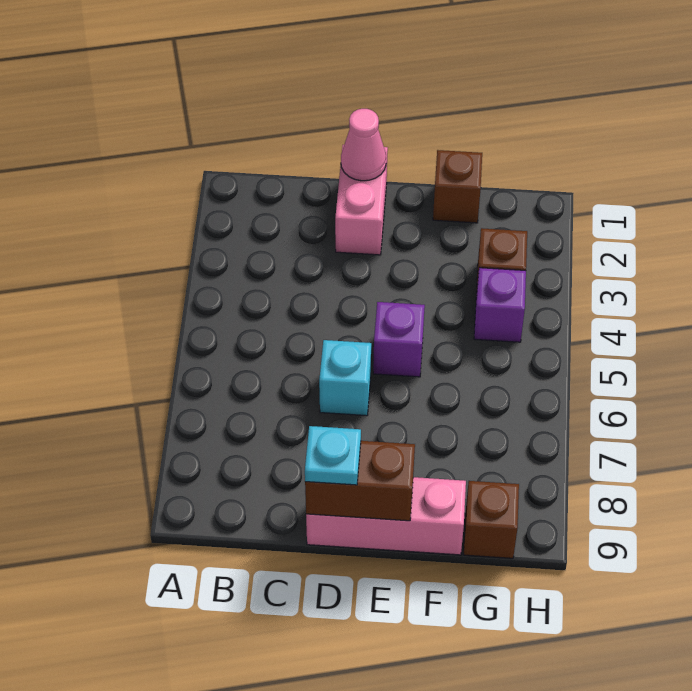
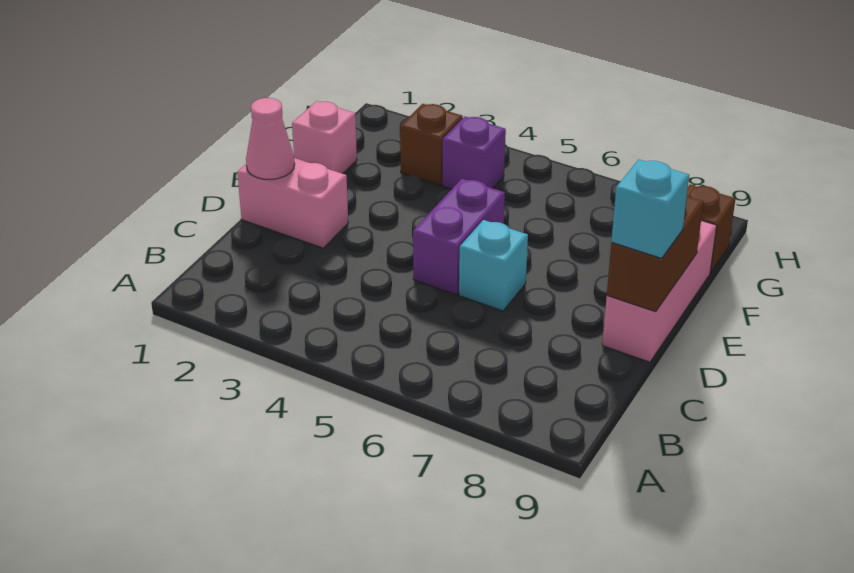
cyan plate D9 level 3 -> cyan brick D9 level 3
purple brick E5 level 1 -> purple brick D5:E5 level 1
brown brick F1 level 1 -> pink brick F1 level 1

